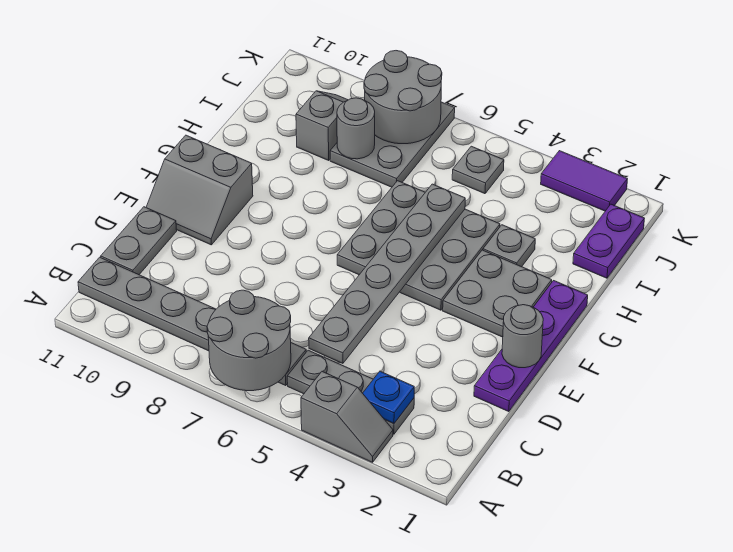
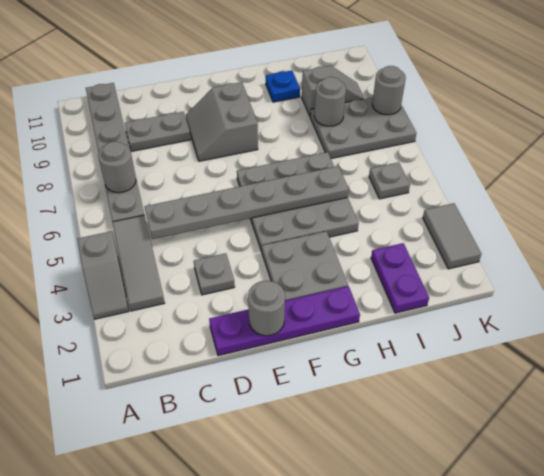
grey round brick A6:B7 level 2 -> grey round brick B7 level 2
grey plate B3:B5 level 1 -> grey tile B3:B5 level 1
blue plate B3 level 2 -> blue plate H10 level 1
grey plate C11:D11 level 1 -> grey plate C9:D9 level 1
grey slope E10:F11 level 1 top F -> grey slope E8:F9 level 1 top F
grey plate H3 level 1 -> grey plate D3 level 1
purple plate I1:J1 level 1 -> purple plate I1:I2 level 1
grey round brick J7:K8 level 2 -> grey round brick K8 level 2
purple tile K2:K3 level 1 -> grey tile K2:K3 level 1

